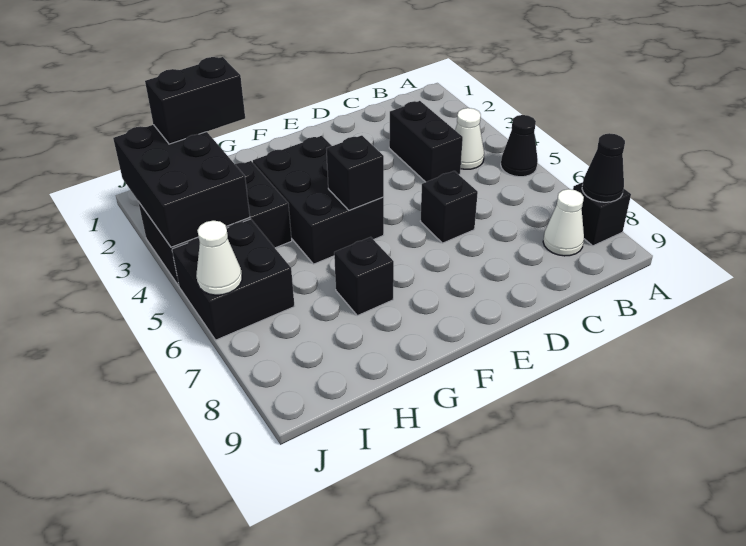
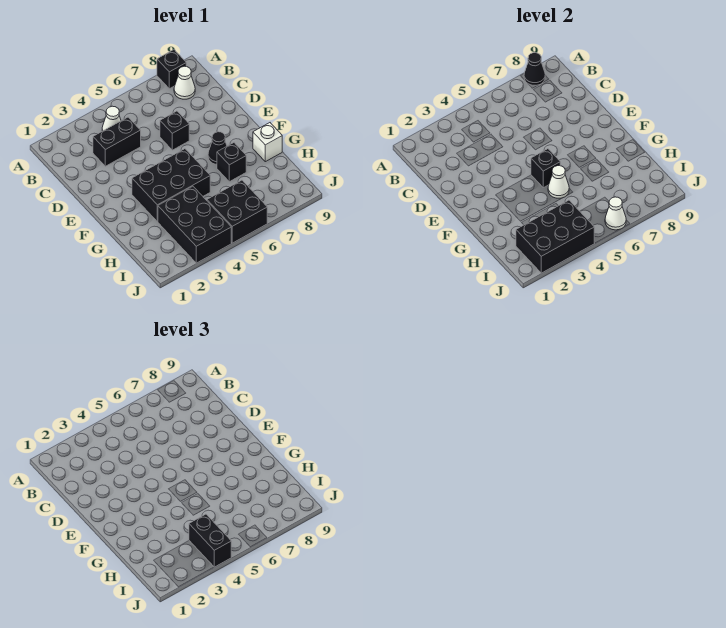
black cone A5 level 1 -> black cone F7 level 1
none -> white cone G5 level 2
none -> white brick G9 level 1
black brick H2:I2 level 3 -> black brick I4:J4 level 3

